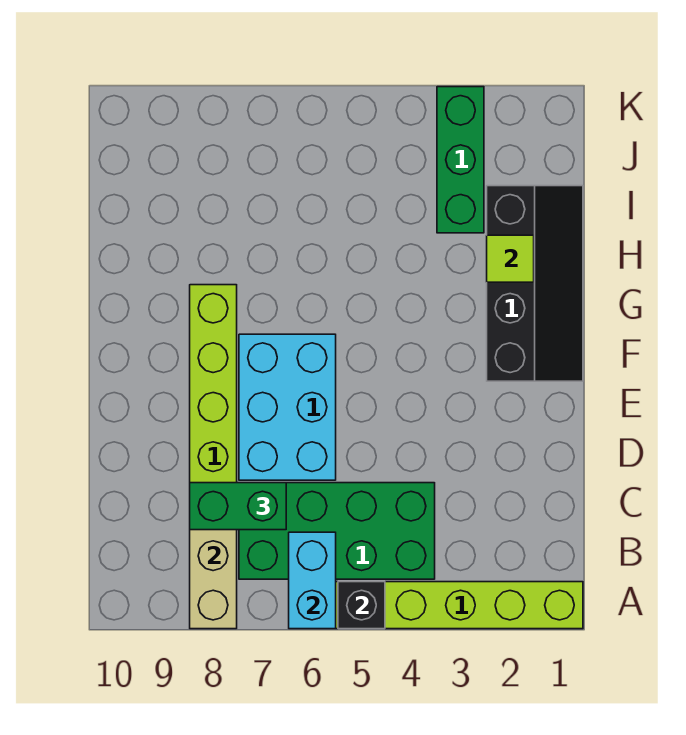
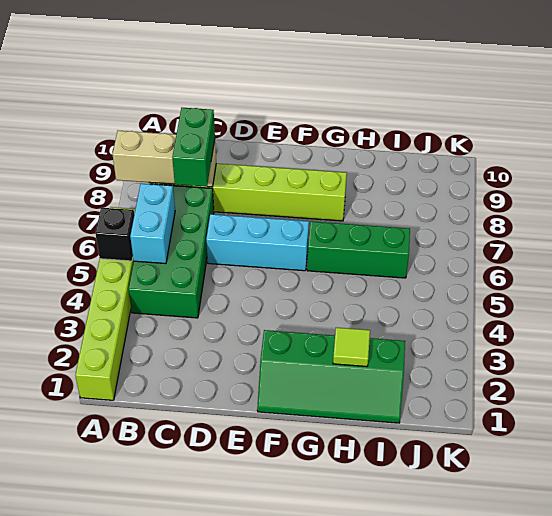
cyan brick A6:B6 level 2 -> cyan brick B5:B6 level 2
cyan brick D6:F7 level 1 -> cyan brick D6:F6 level 1
black slope F1:I2 level 1 top 2 -> green slope F1:I2 level 1 top 2
green brick I3:K3 level 1 -> green brick G6:I6 level 1

